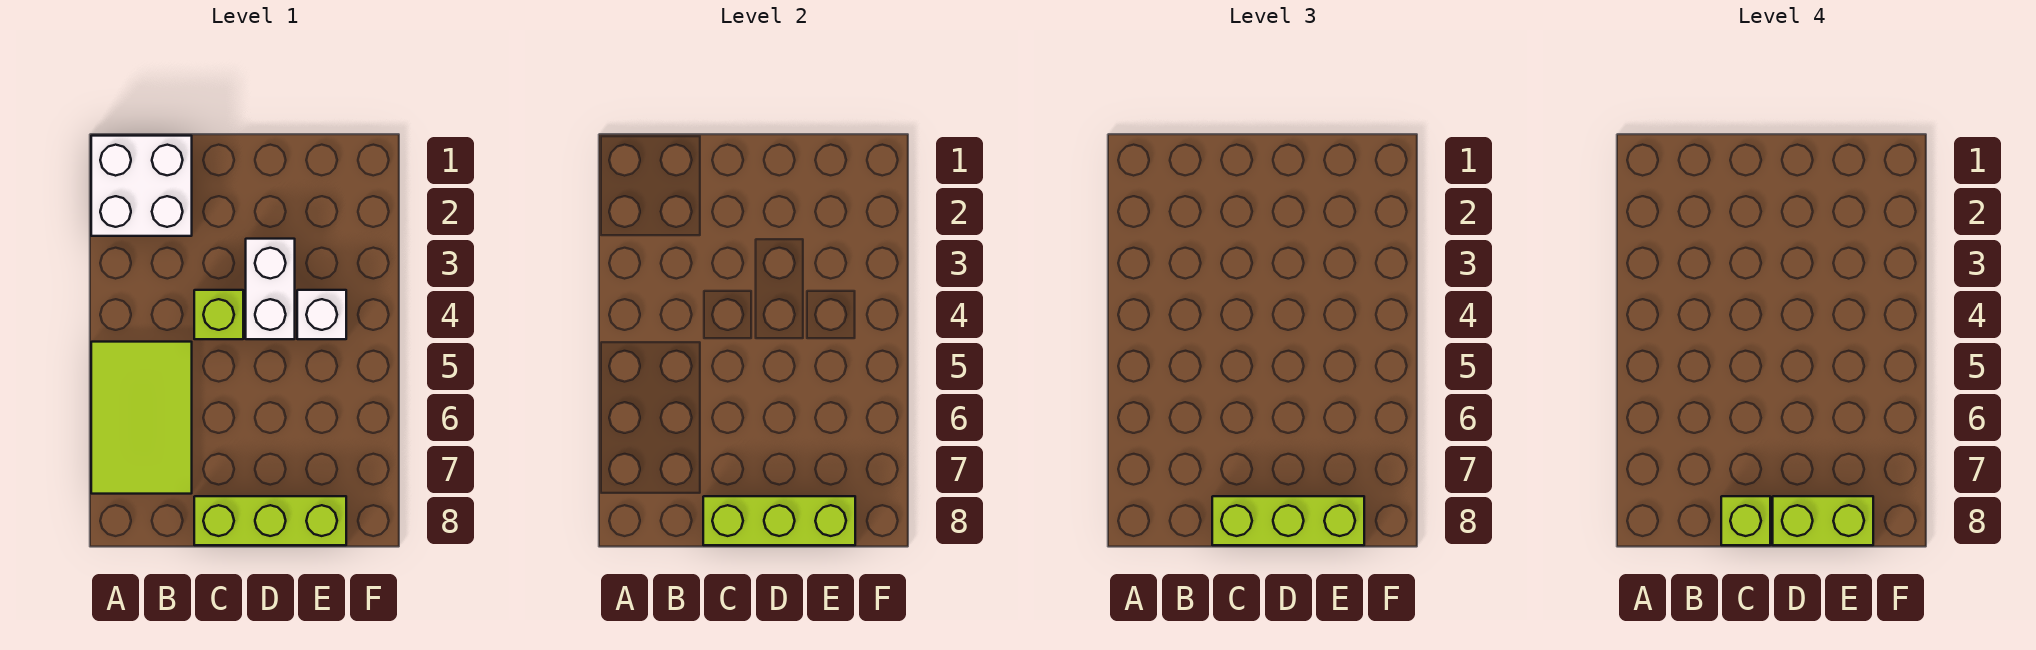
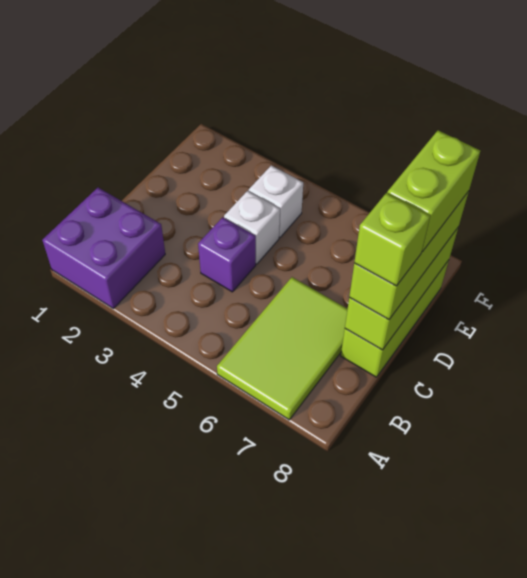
white brick A1:B2 level 1 -> purple brick A1:B2 level 1
lime tile A5:B7 level 1 -> lime tile A6:C7 level 1
lime brick C4 level 1 -> purple brick C4 level 1
white brick D3:D4 level 1 -> white brick D4 level 1

